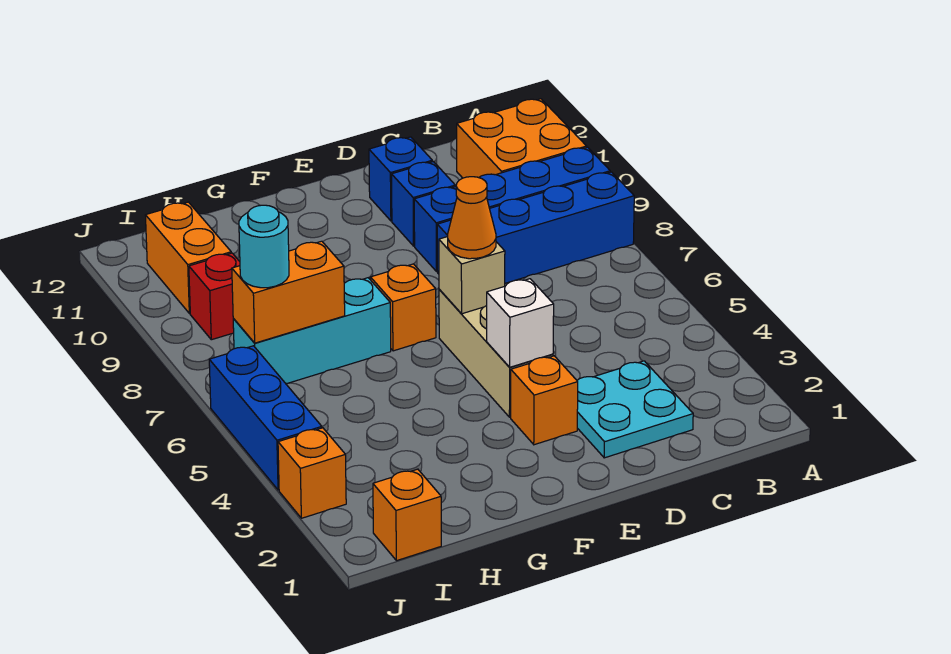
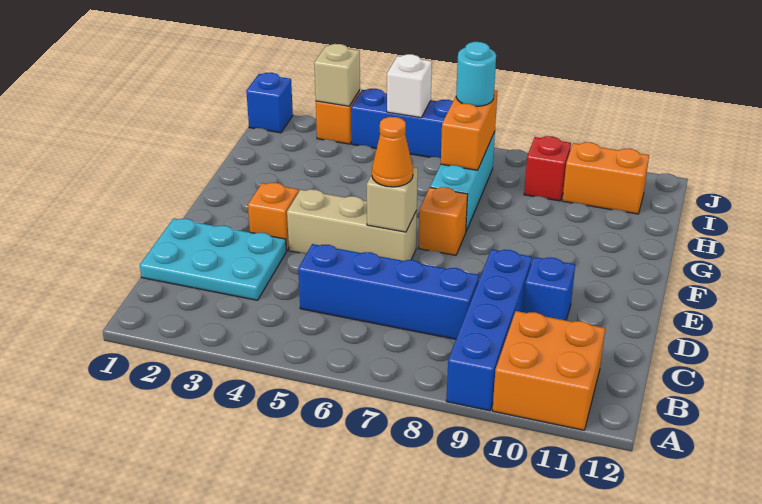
blue brick A8:D8 level 1 -> blue brick C5:C8 level 1
cyan plate C2:D3 level 1 -> cyan plate C1:D3 level 1
blue brick D11 level 1 -> blue brick J1 level 1
white brick E4 level 2 -> white brick J5 level 2
orange brick I1 level 1 -> none
none -> tan brick J3 level 2

